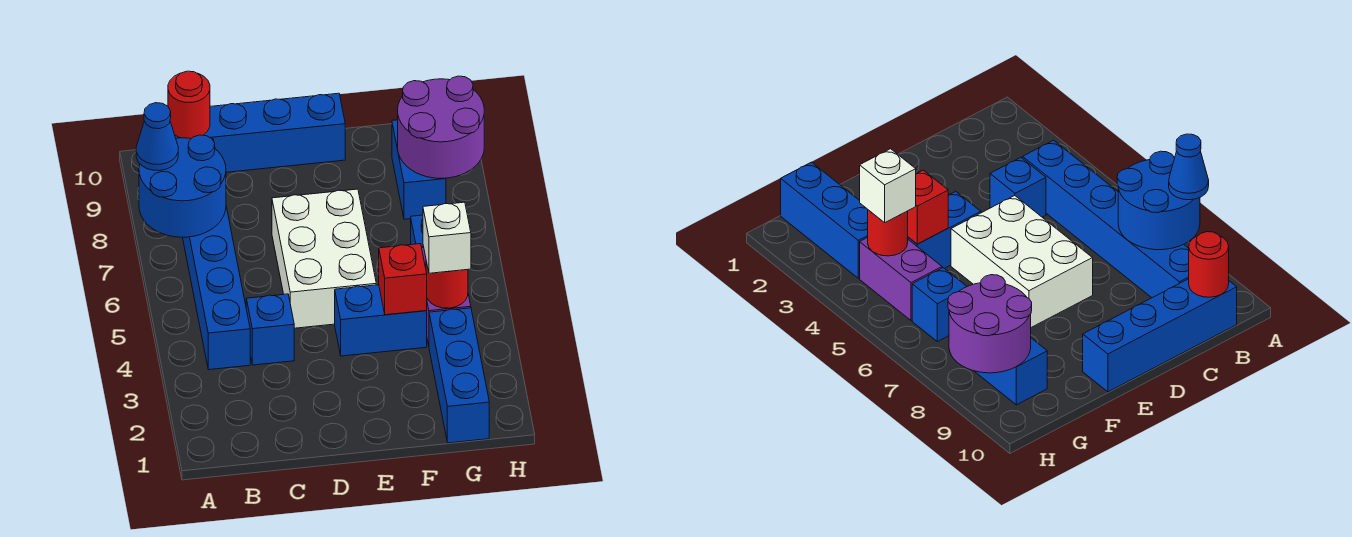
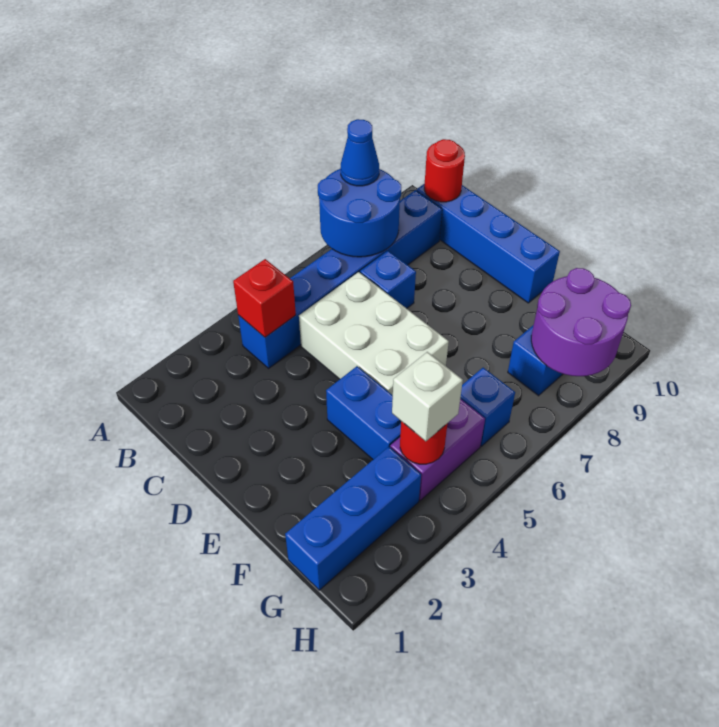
blue brick C4 level 1 -> blue brick C7 level 1
white brick D5:E7 level 1 -> white brick C5:E6 level 1
red brick F4 level 2 -> red brick B4 level 2

